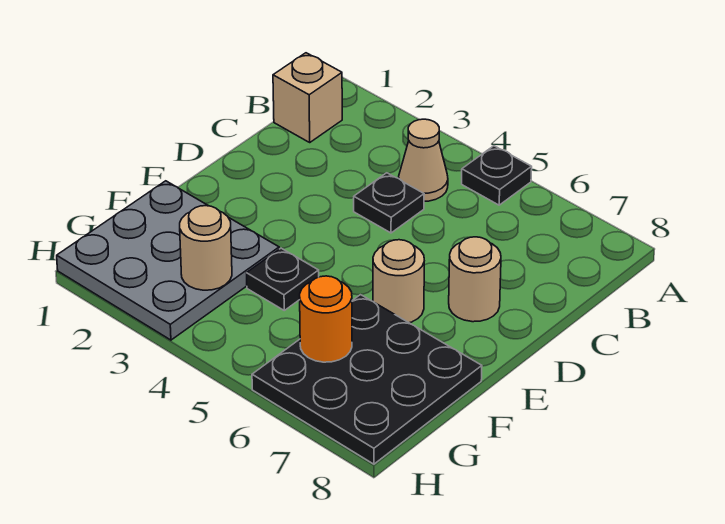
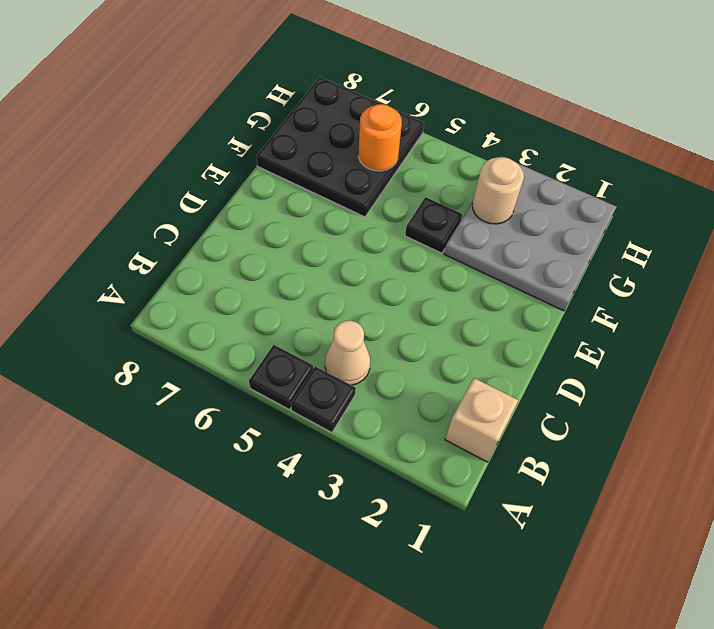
black plate C4 level 1 -> black plate A4 level 1
tan round brick D7 level 1 -> none
tan round brick E6 level 1 -> none

